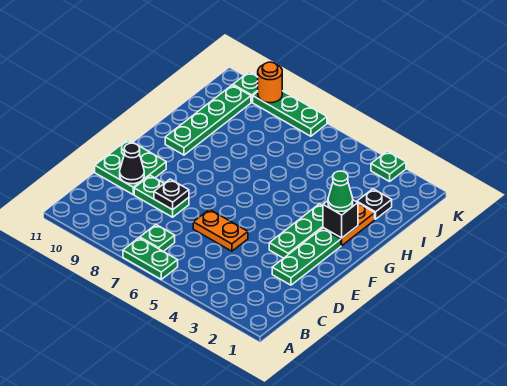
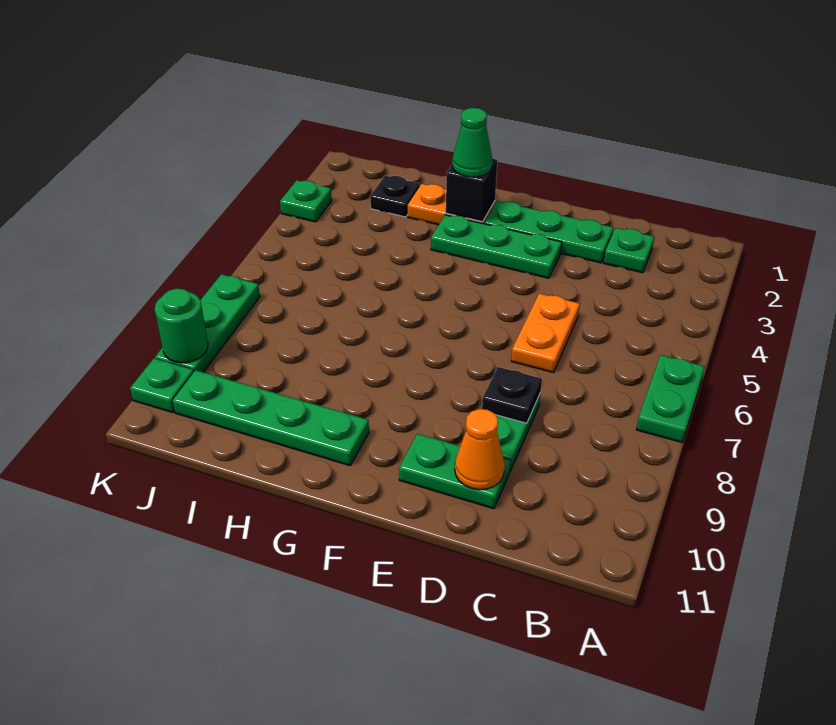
green plate B7 level 1 -> green plate C2 level 1
green plate D10:E11 level 1 -> green plate D10:E10 level 1
black cone D10 level 2 -> orange cone D10 level 2
orange round brick K9 level 2 -> green round brick K9 level 2

